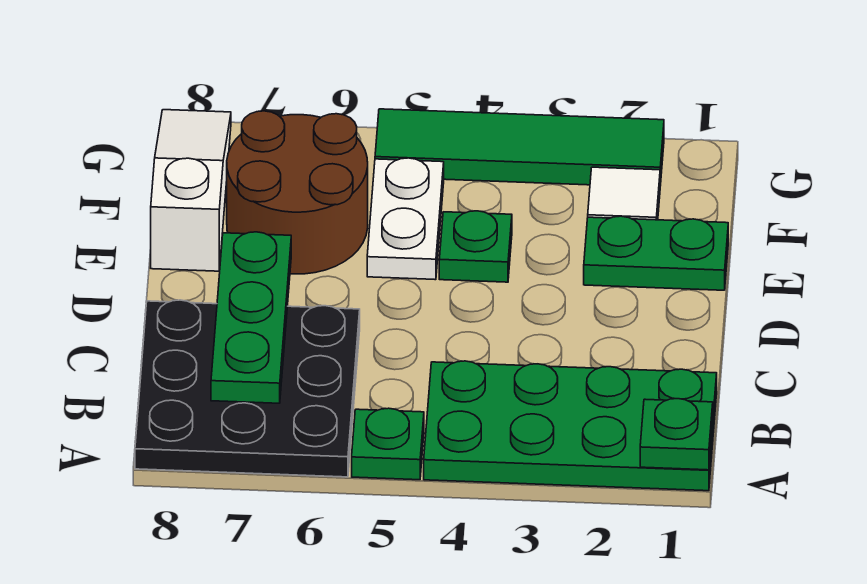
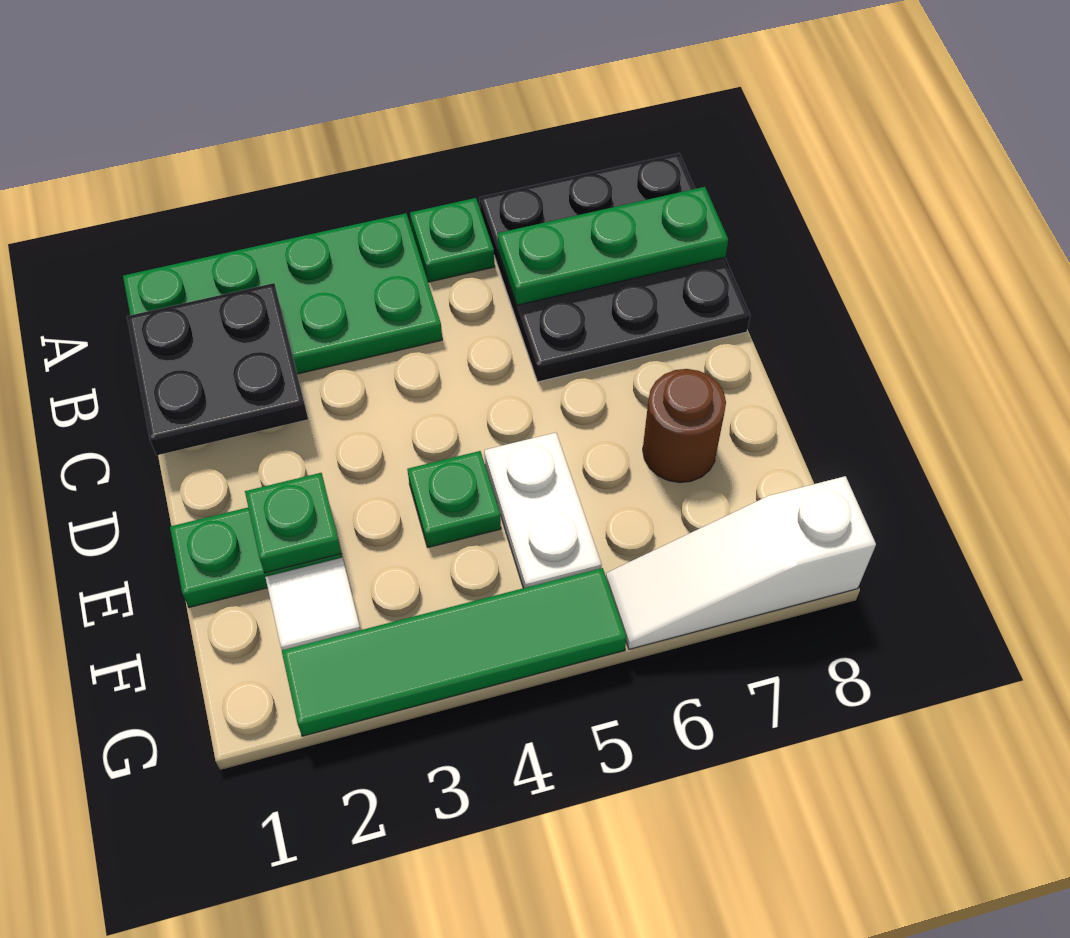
green plate A1 level 2 -> green plate E2 level 2
none -> black plate B1:C2 level 2
green plate B7:D7 level 2 -> green plate B6:B8 level 2
brown round brick E6:F7 level 1 -> brown round brick E7 level 1
white slope E8:G8 level 1 top E -> white slope G6:G8 level 1 top 8

